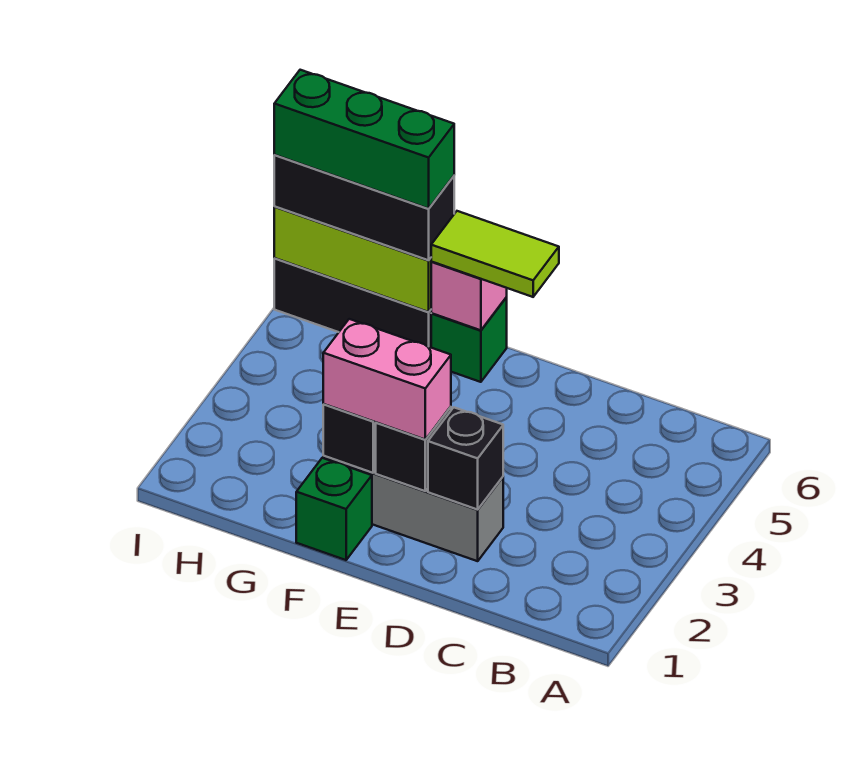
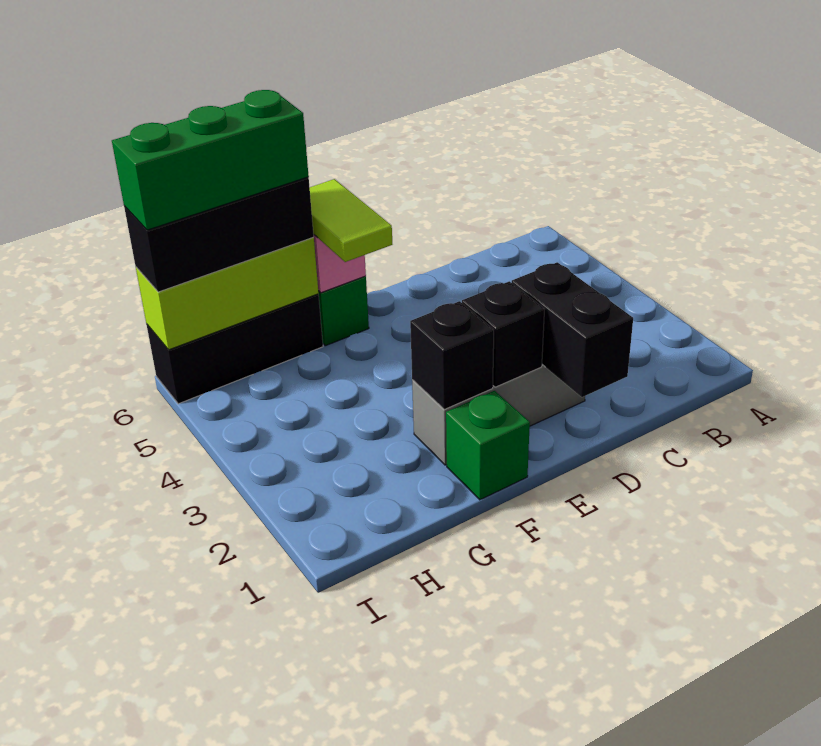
black brick D2 level 2 -> black brick D1:D2 level 2
pink brick E2:F2 level 3 -> none
lime tile E6:F6 level 3 -> lime tile F5:F6 level 3

